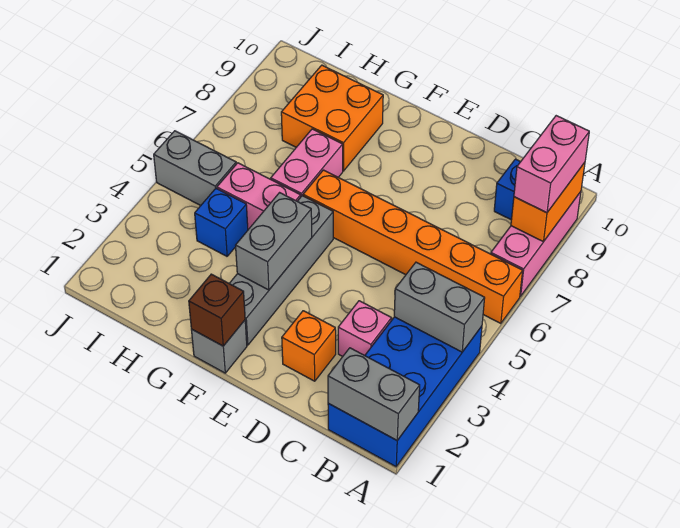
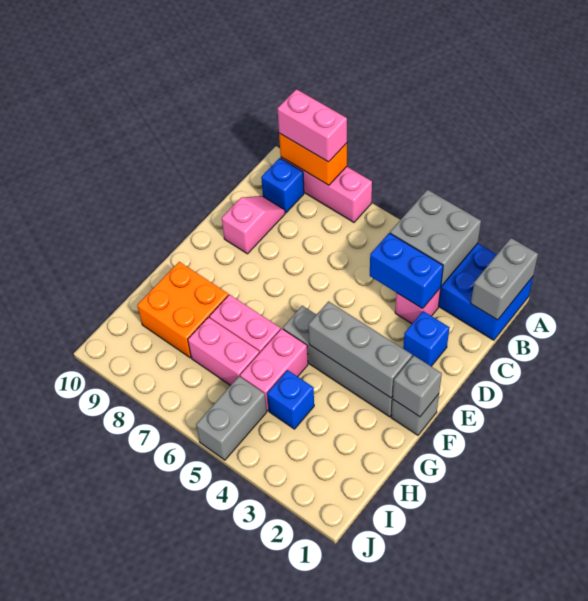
grey brick A4:B4 level 2 -> grey brick A3:B4 level 2
orange brick A6:F6 level 1 -> none
none -> blue brick C3:C4 level 2
none -> pink slope C9:D9 level 1 top D
orange brick D2 level 1 -> blue brick D2 level 1
brown brick F1 level 2 -> grey brick F1 level 2
grey brick F3:F4 level 2 -> grey brick F2:F4 level 2
none -> pink brick H6:H7 level 1

